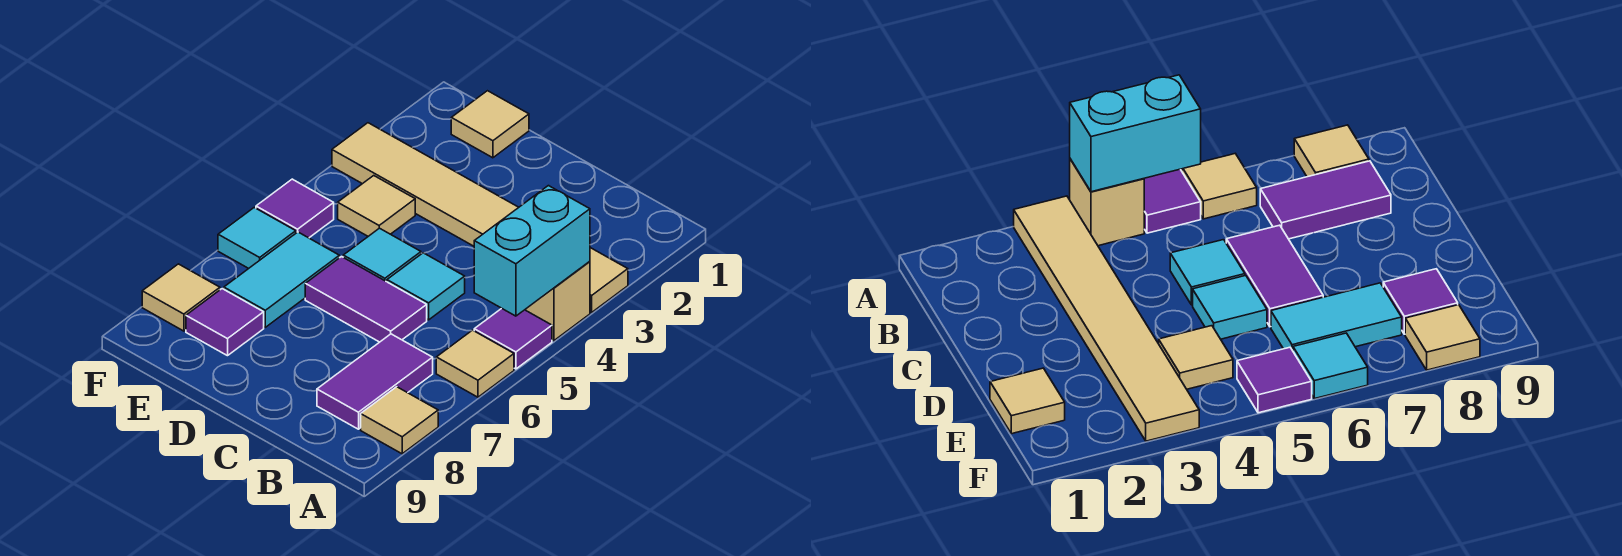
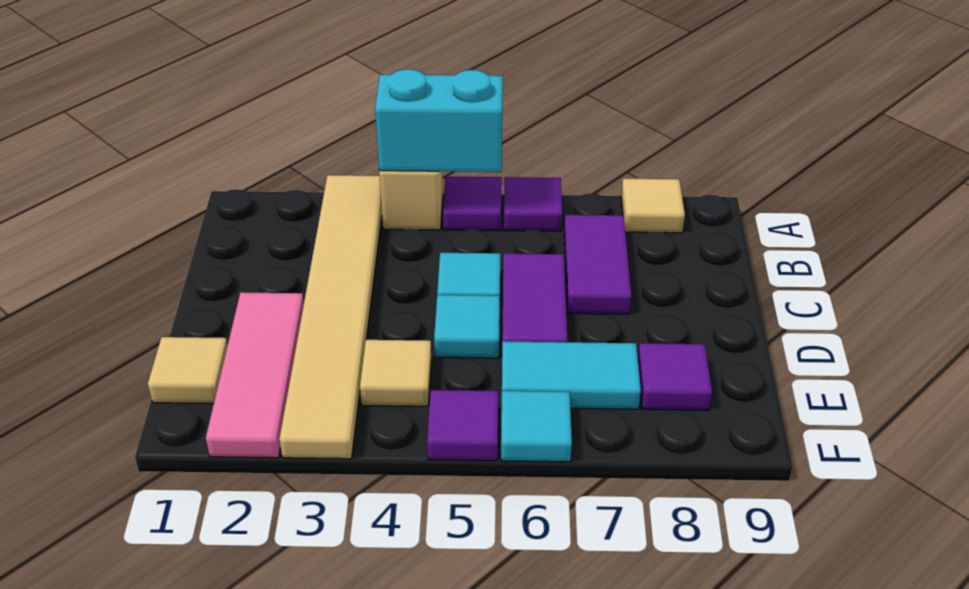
tan tile A6 level 1 -> purple tile A6 level 1
purple tile B7:B8 level 1 -> purple tile B7:C7 level 1
none -> pink tile D2:F2 level 1
tan tile F8 level 1 -> none

